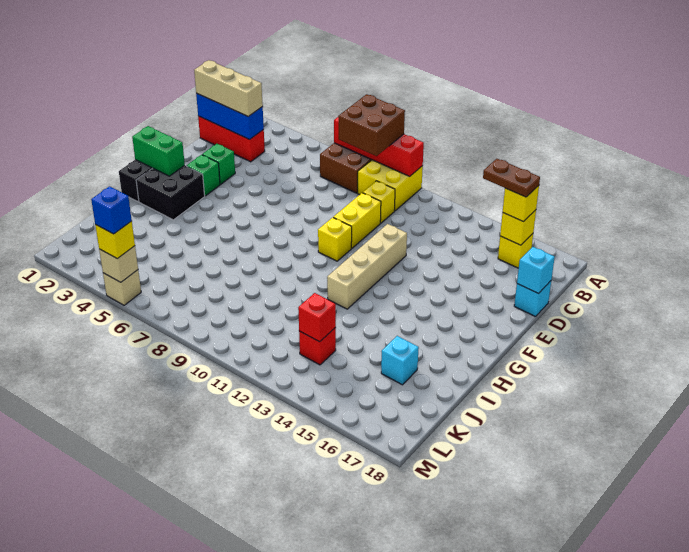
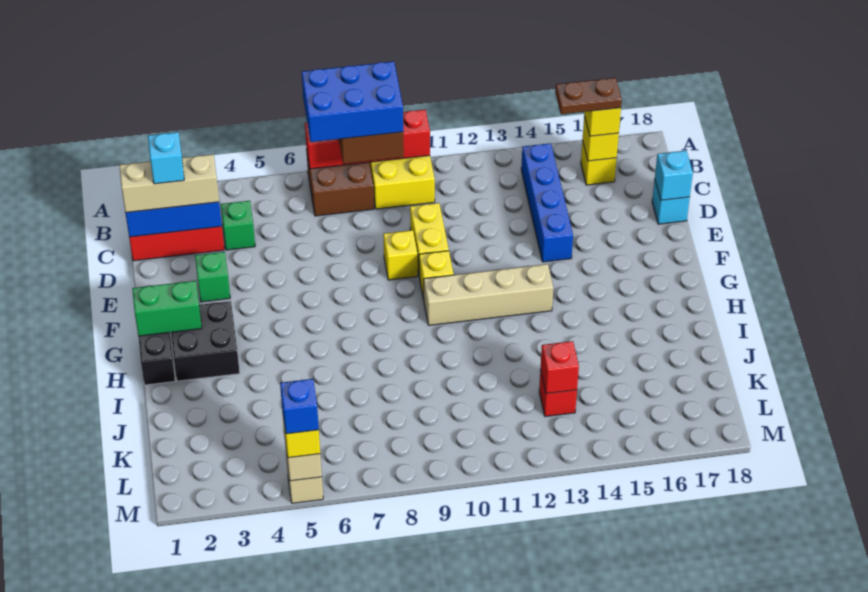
none -> blue brick A7:B9 level 4
none -> blue brick B14:E14 level 1
yellow brick C10 level 1 -> yellow brick E9 level 1
tan brick E12:H12 level 1 -> tan brick G10:G13 level 1
green brick F3 level 1 -> green brick C4 level 1
cyan brick J16 level 1 -> cyan brick C2 level 4

